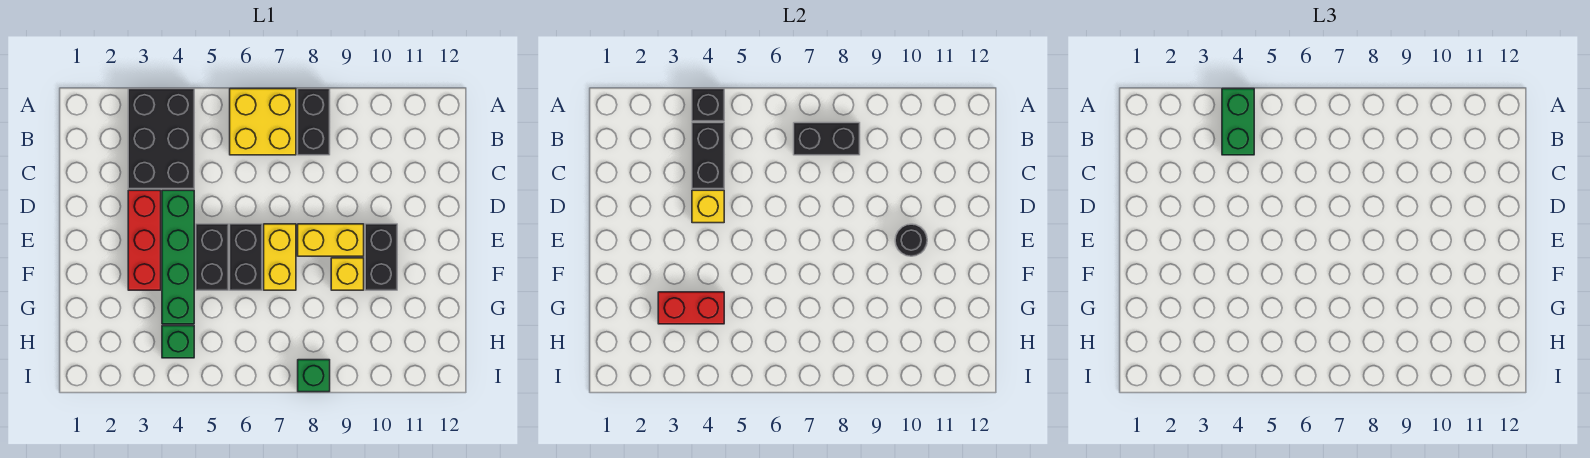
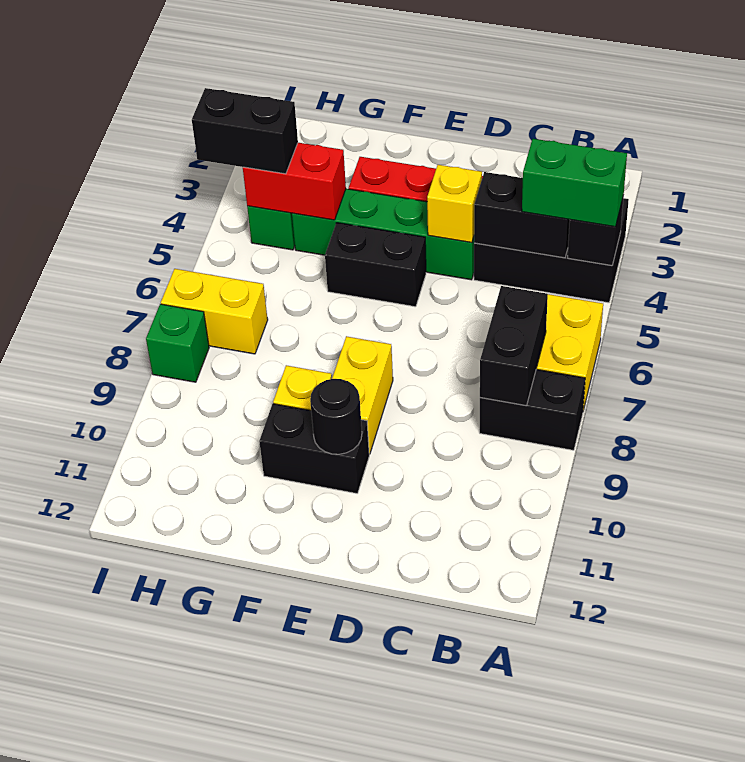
black brick E6:F6 level 1 -> black brick H4:I4 level 3
yellow brick E7:F7 level 1 -> yellow brick H7:I7 level 1
red brick G3:G4 level 2 -> red brick G4:H4 level 2

